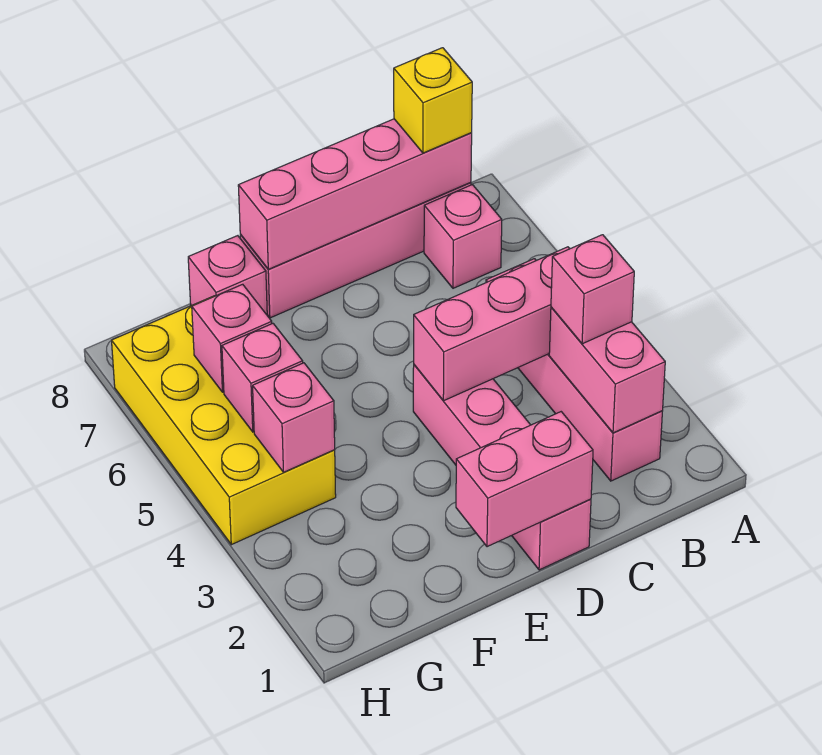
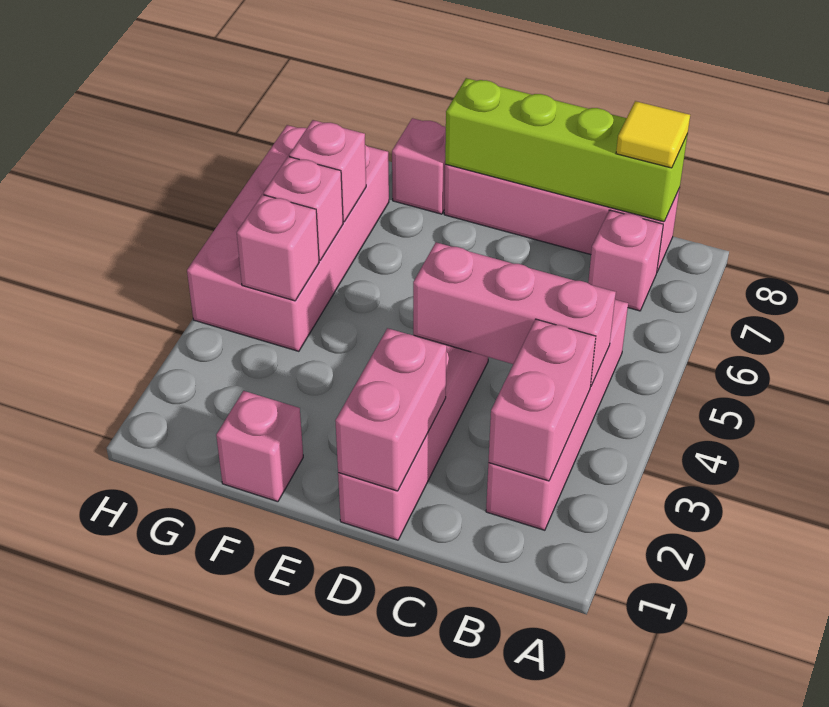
pink brick B3 level 3 -> pink brick F1 level 1
pink brick B8:E8 level 2 -> lime brick B8:E8 level 2
yellow brick B8 level 3 -> yellow tile B8 level 3
pink brick D1:E1 level 2 -> pink brick D1:D2 level 2
yellow brick G4:H7 level 1 -> pink brick G4:H7 level 1

